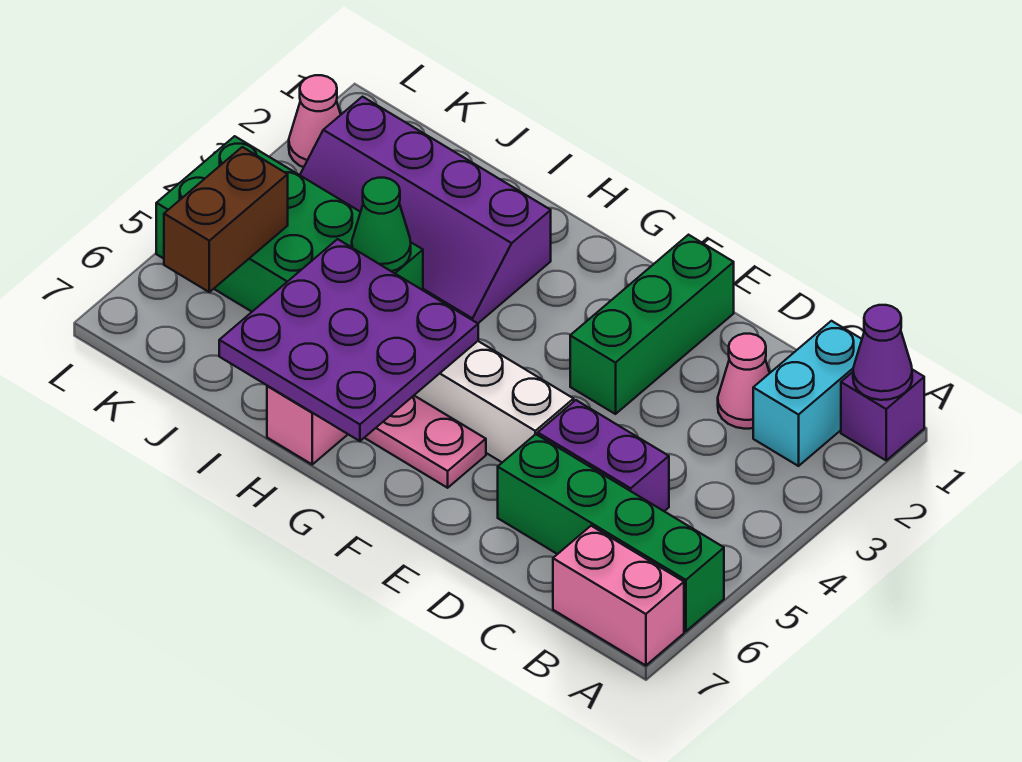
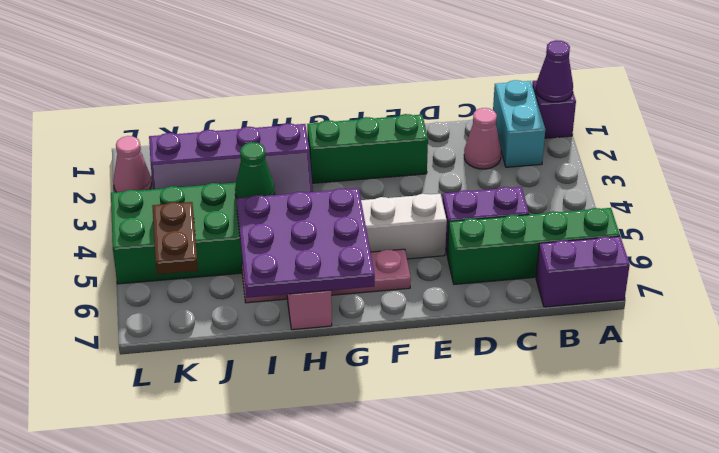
pink brick A7:B7 level 1 -> purple brick A7:B7 level 1
green brick E1:E3 level 1 -> green brick E2:G2 level 1
brown brick K5:K6 level 2 -> brown plate K5:K6 level 2

